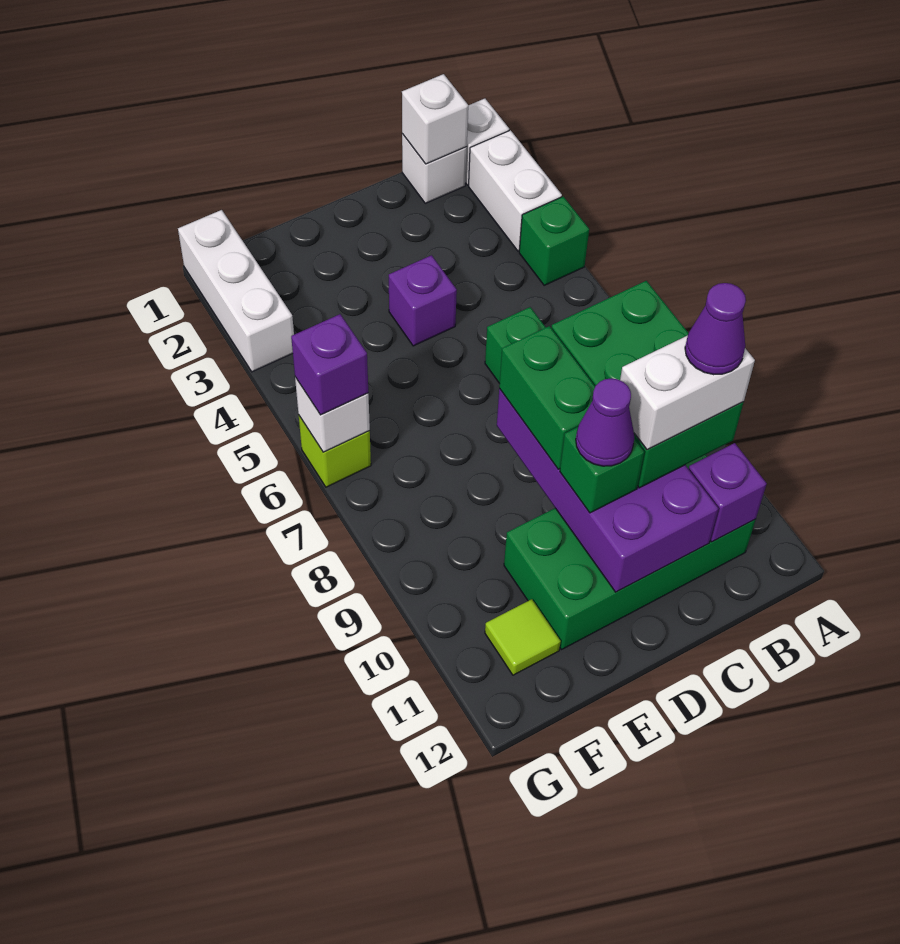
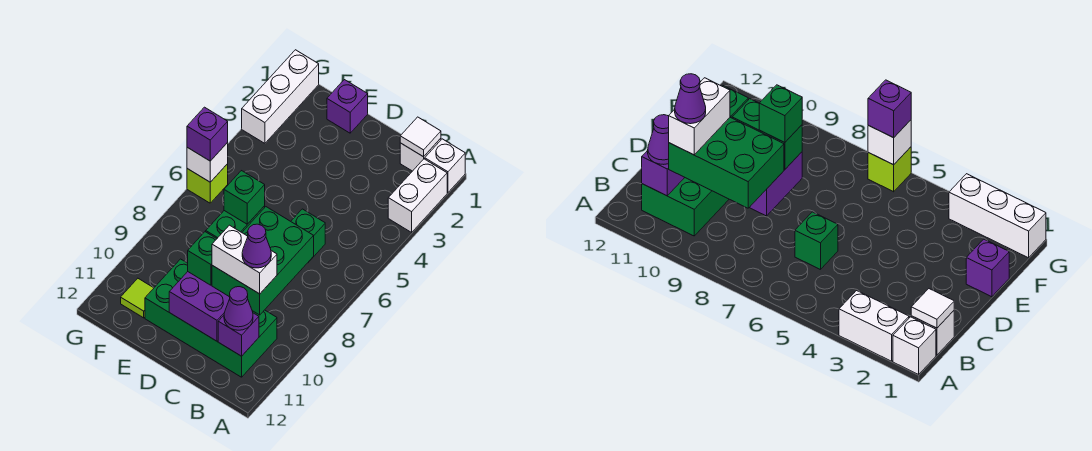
green brick A4 level 1 -> green brick D8 level 4
white brick B1 level 2 -> white tile B1 level 2
purple brick D4 level 1 -> purple brick E1 level 1
purple cone D10 level 4 -> purple cone B11 level 3

